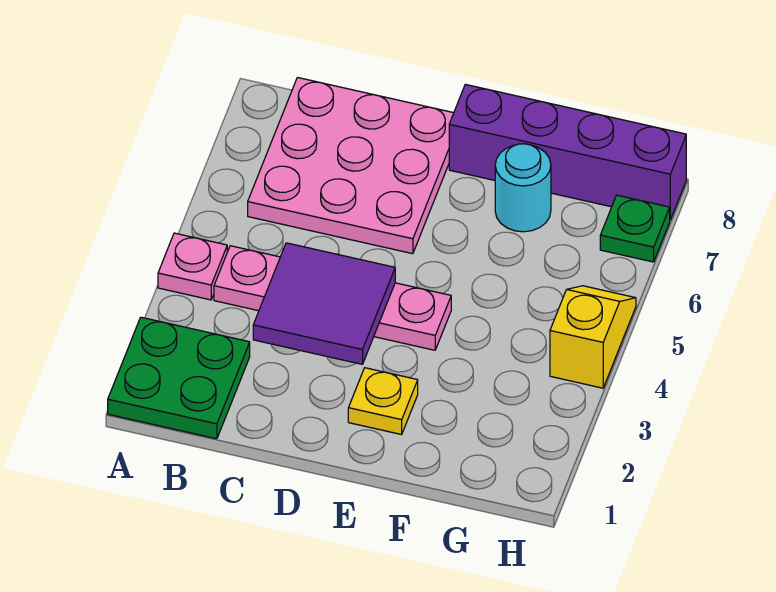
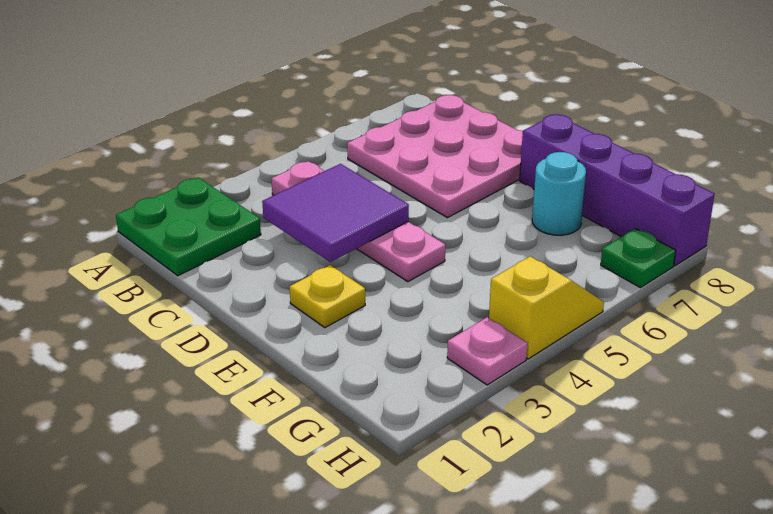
pink plate A4 level 1 -> pink plate H3 level 1

